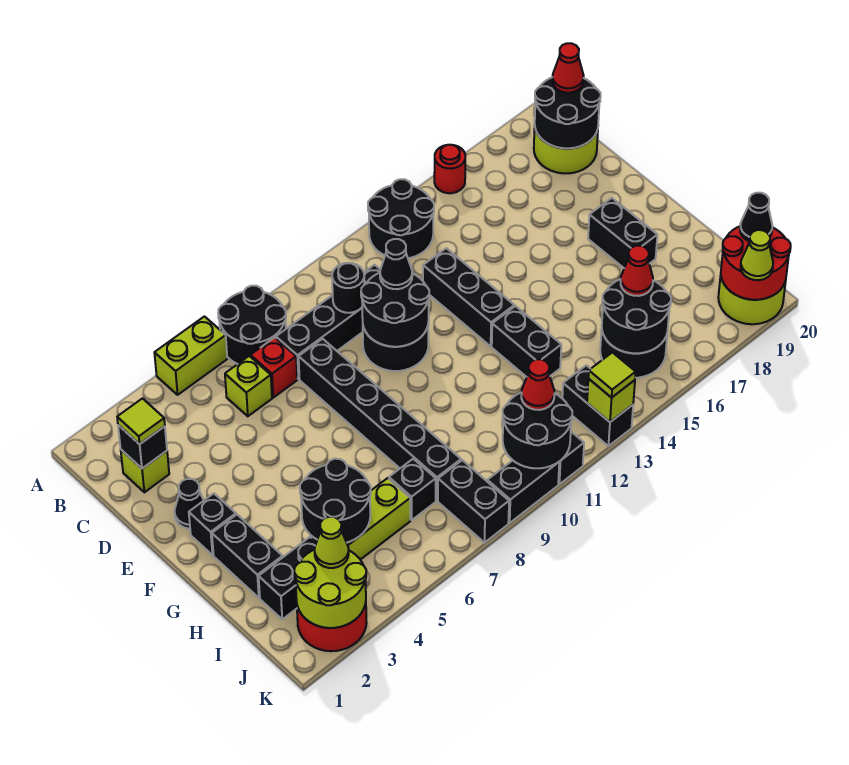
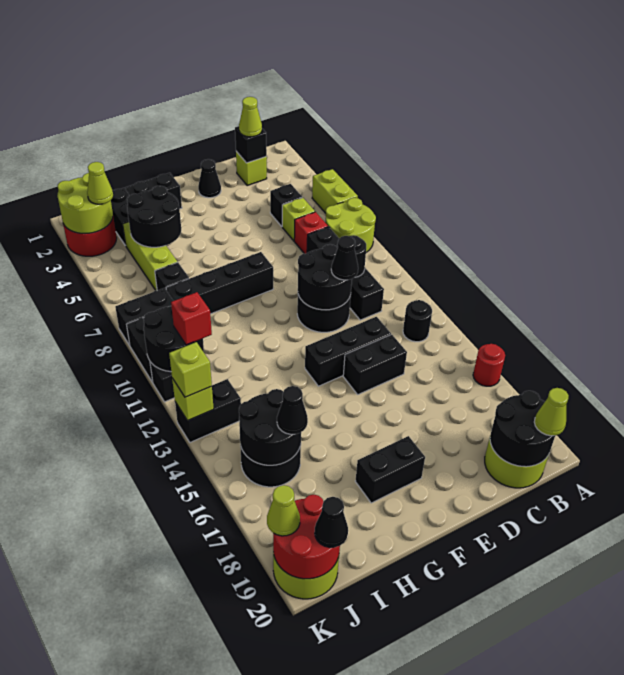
black round brick A7:B8 level 1 -> lime round brick A7:B8 level 1
black round brick A13:B14 level 1 -> black round brick B13 level 1
red cone B20 level 3 -> lime cone B20 level 3
lime tile C2 level 3 -> lime cone C2 level 3
black brick D8:I8 level 1 -> black brick F8:I8 level 1
black brick F2 level 1 -> black brick C5 level 1
black brick G13:H13 level 1 -> black brick D14:E14 level 1
red cone I16 level 3 -> black cone I16 level 3
red cone J11 level 3 -> red brick J11 level 3
lime tile K13 level 3 -> lime brick K13 level 3

